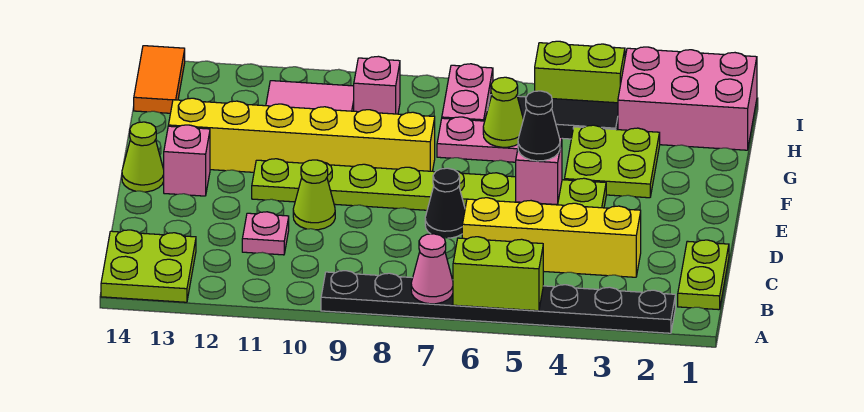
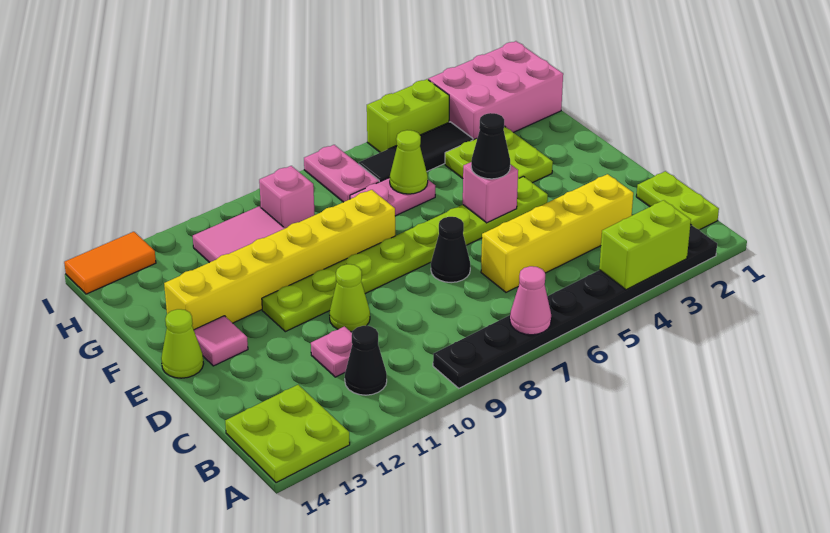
lime brick A5:A6 level 2 -> lime brick A3:A4 level 2
none -> black cone B11 level 1
pink brick E13 level 1 -> pink tile E13 level 1
orange tile H14:I14 level 1 -> orange tile I13:I14 level 1

